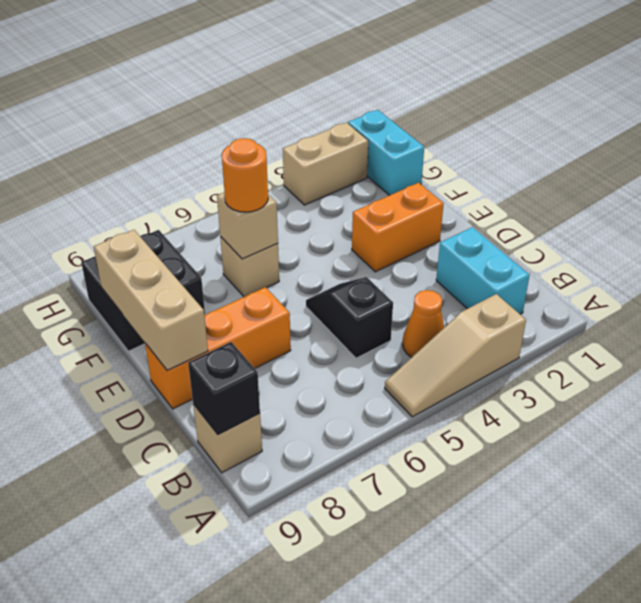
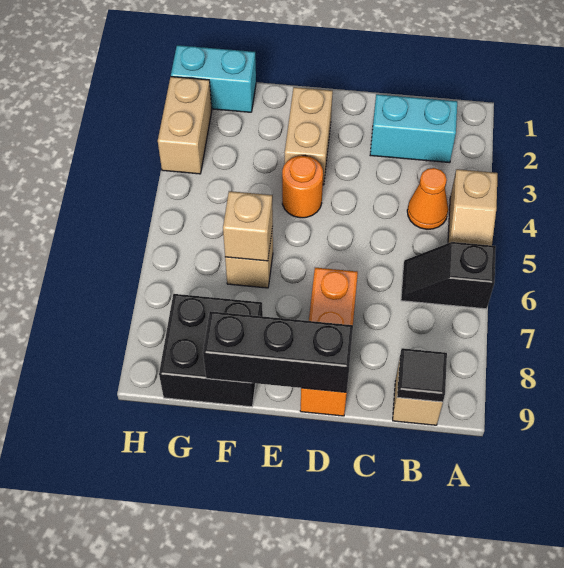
tan slope A3:A5 level 1 top 3 -> tan slope A4:A5 level 1 top 4
black brick B9 level 2 -> black tile B9 level 2
black slope C5:D5 level 1 top C -> black slope A6:B6 level 1 top A
tan brick D9:F9 level 2 -> black brick D9:F9 level 2
orange brick E2:E3 level 1 -> tan brick E2:E3 level 1
orange round brick F6 level 3 -> orange round brick E4 level 1

